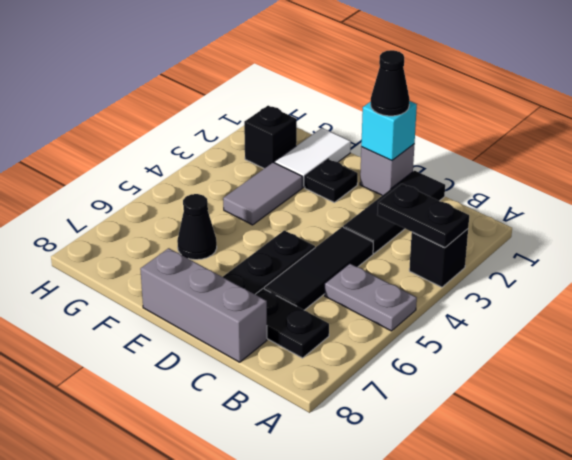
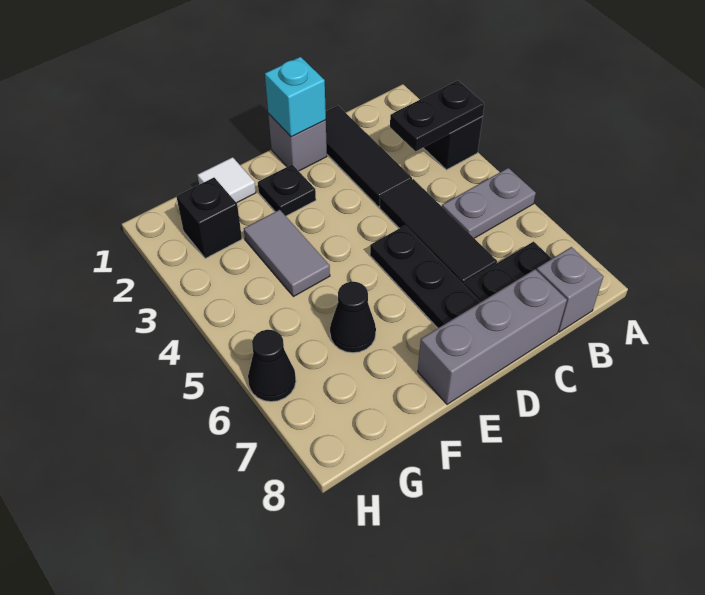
none -> grey brick B8 level 1
black cone D1 level 3 -> black cone H6 level 1
white tile F1:F2 level 1 -> white tile F1 level 1

